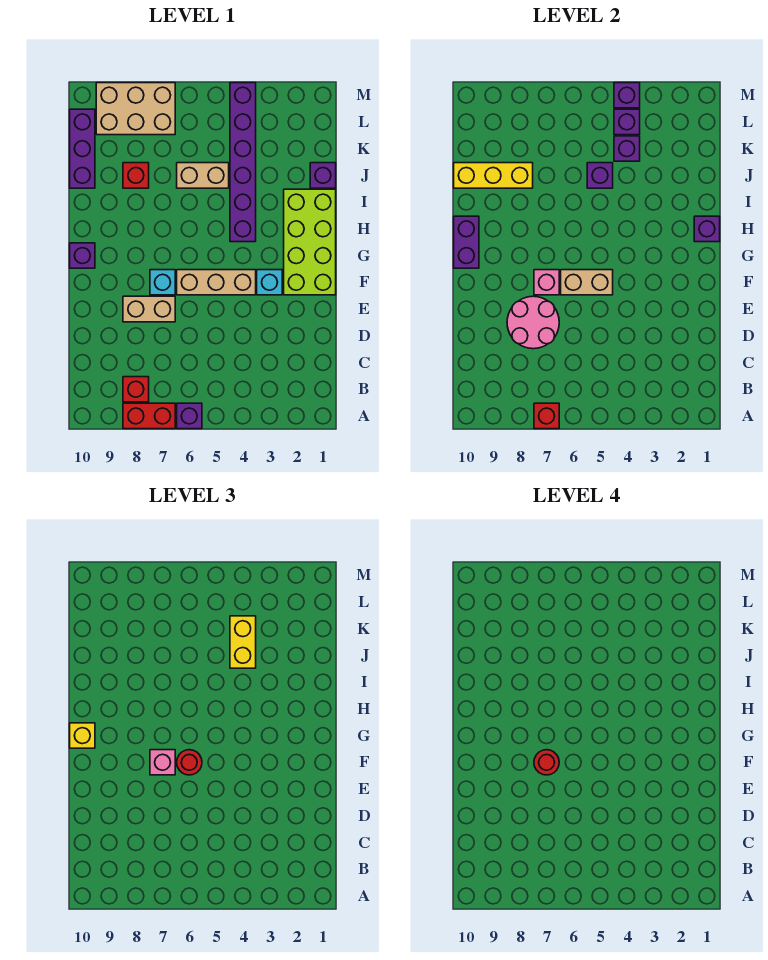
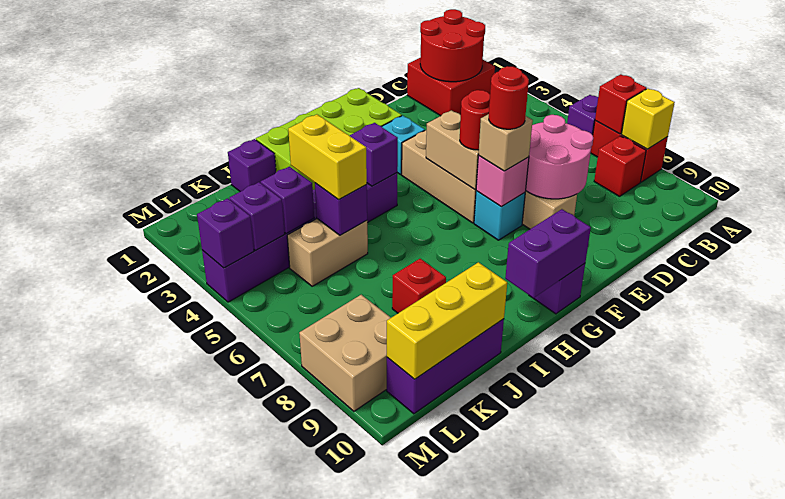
none -> red brick B1:C2 level 1
none -> red round brick B1:C2 level 2
pink brick F7 level 3 -> tan brick F7 level 3
yellow brick G10 level 3 -> yellow brick A8 level 2
purple brick H1 level 2 -> purple brick H4 level 2
yellow brick J4:K4 level 3 -> yellow brick J4:J5 level 3
tan brick J5:J6 level 1 -> tan brick J5:K5 level 1
yellow brick J8:J10 level 2 -> yellow brick J10:L10 level 2
tan brick L7:M9 level 1 -> tan brick L8:M9 level 1

